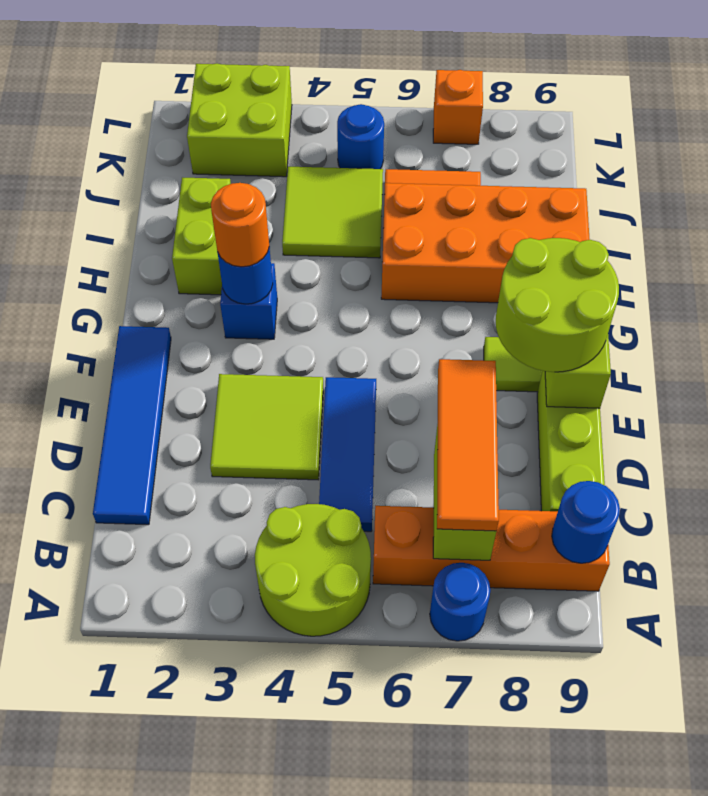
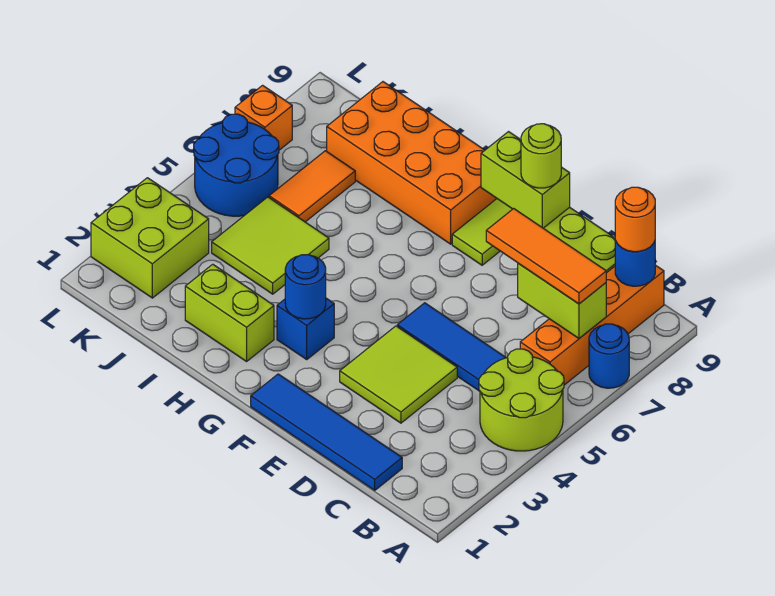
lime round brick E8:F9 level 3 -> lime round brick E9 level 3
orange round brick G3 level 3 -> orange round brick B9 level 3
orange brick H6:I9 level 1 -> orange brick G8:J9 level 1
blue round brick K5 level 1 -> blue round brick K5:L6 level 1

